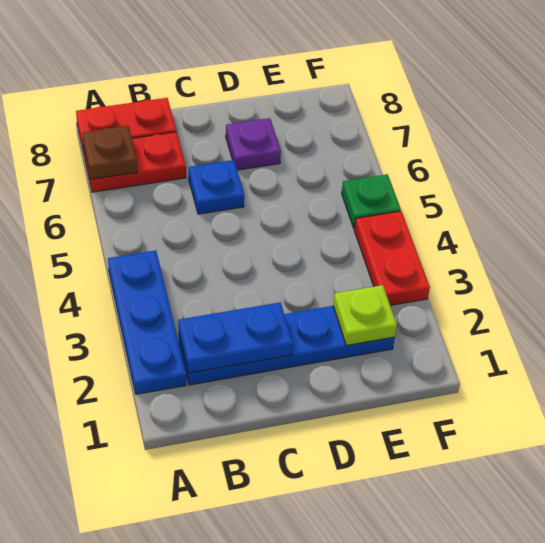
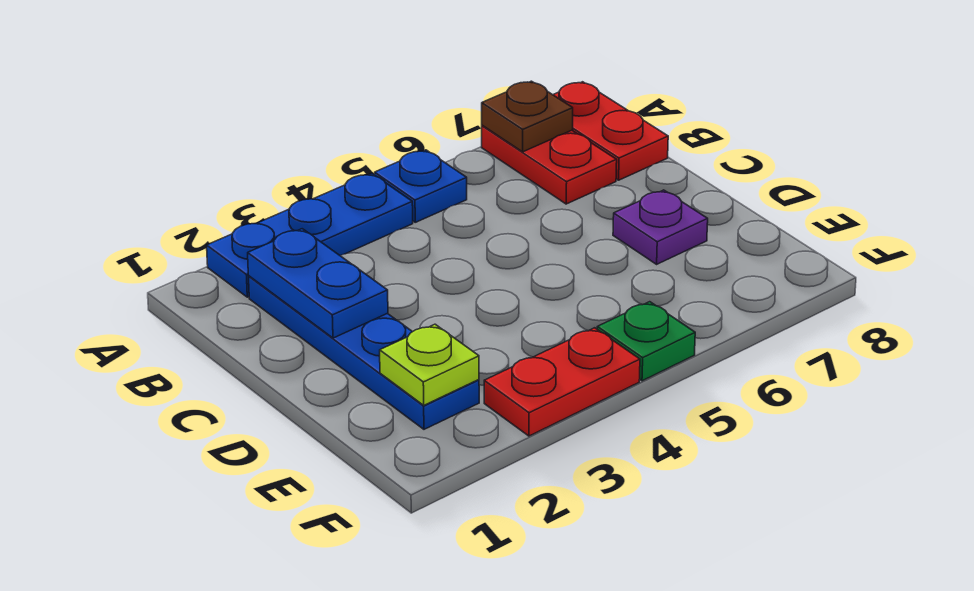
blue plate C6 level 1 -> blue plate A5 level 1

